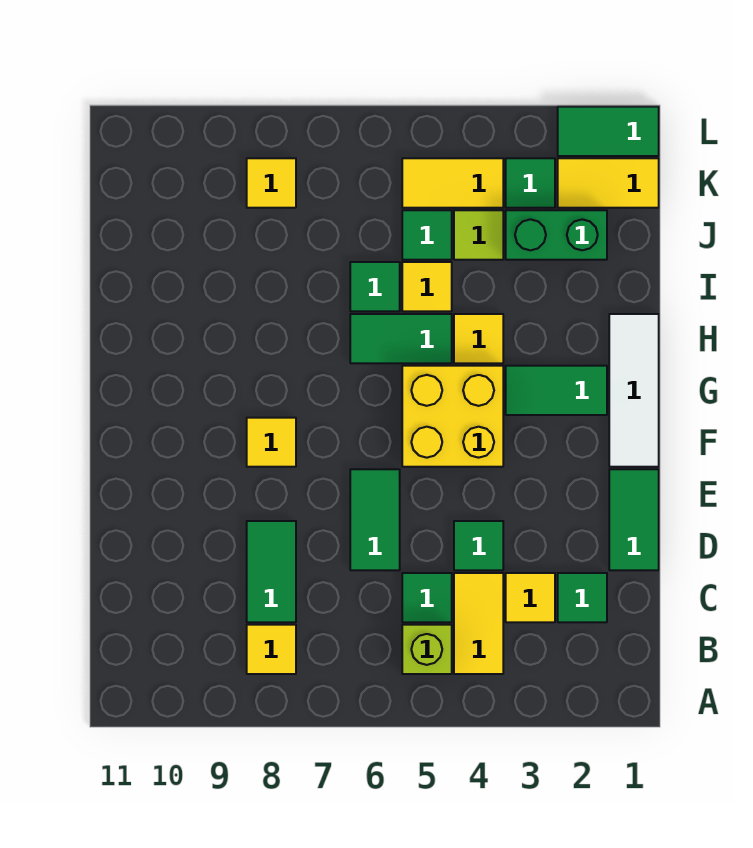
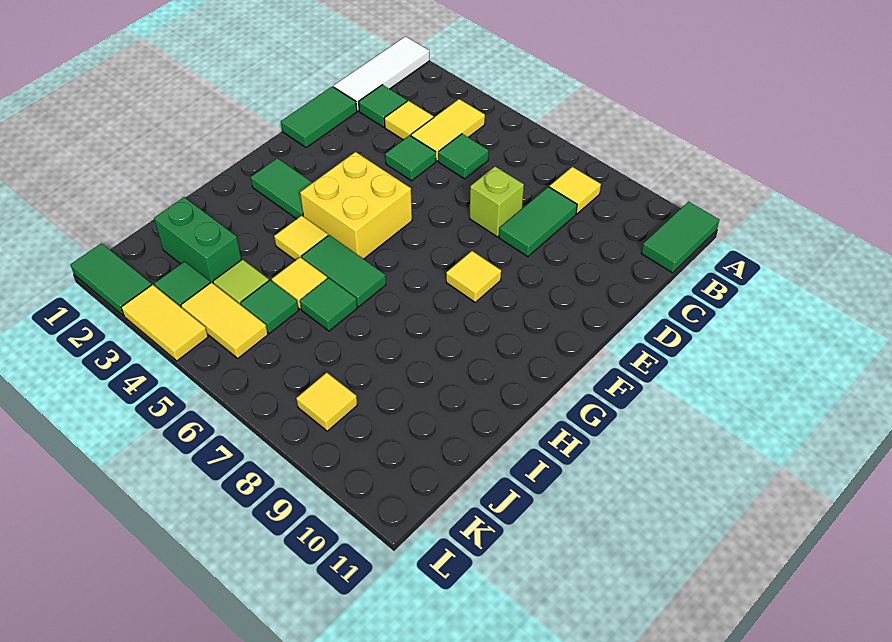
lime brick B5 level 1 -> lime brick D7 level 1
green tile D6:E6 level 1 -> green tile A11:B11 level 1
white tile F1:H1 level 1 -> white tile A1:C1 level 1
yellow tile K1:K2 level 1 -> yellow tile L3:L4 level 1

